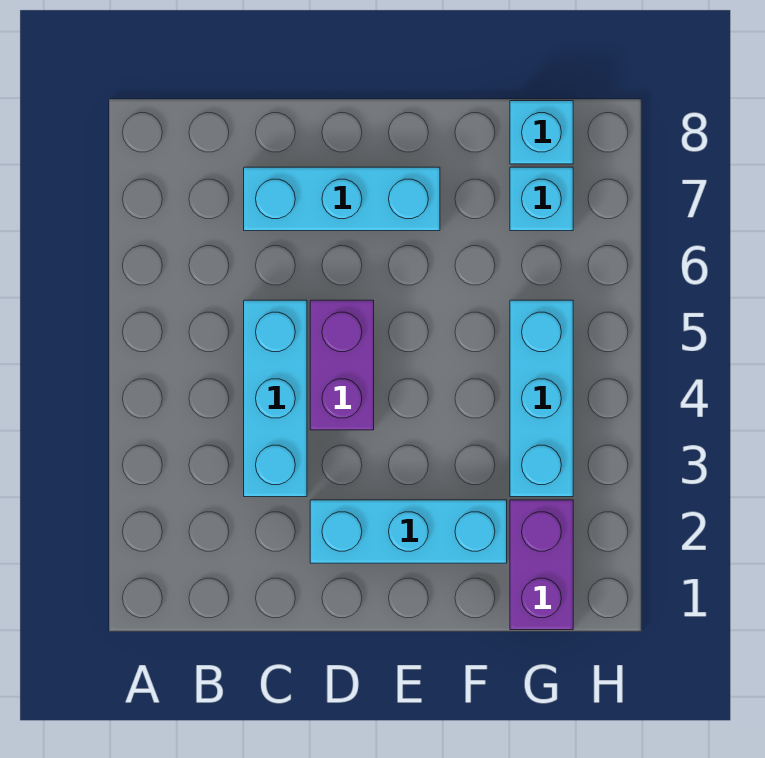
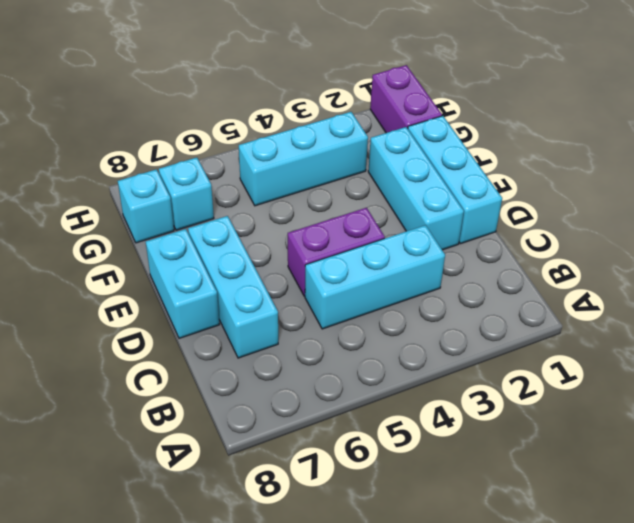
none -> cyan brick D1:F1 level 1
none -> cyan brick D8:E8 level 1
purple brick G1:G2 level 1 -> purple brick G1:H1 level 1

